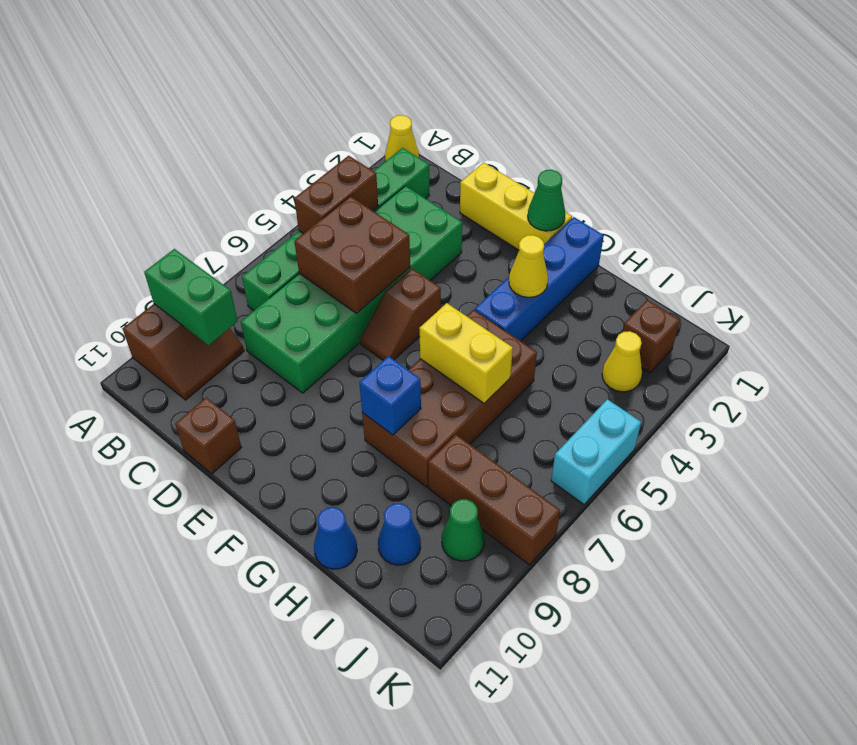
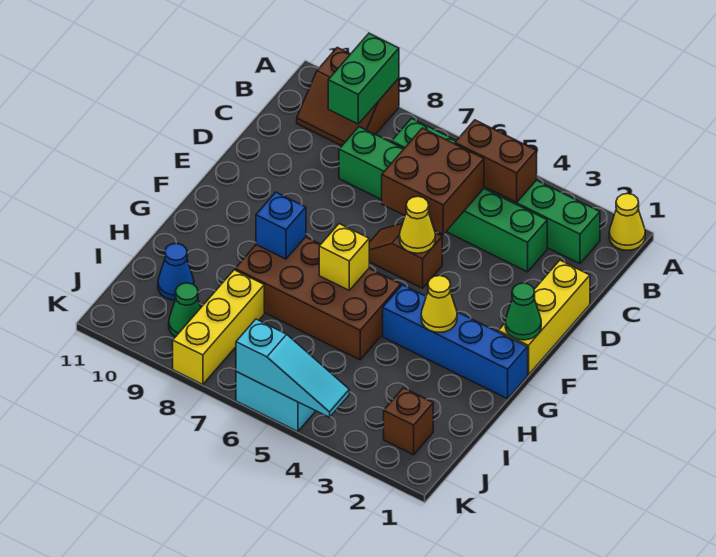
green brick C3:D8 level 1 -> green brick C3:C8 level 1
brown brick D11 level 1 -> none
yellow brick G6:H6 level 2 -> yellow brick G6 level 2
blue cone H11 level 1 -> none
brown brick I8:K8 level 1 -> yellow brick I8:K8 level 1
yellow cone J3 level 1 -> yellow cone E5 level 2
none -> cyan slope K4:K6 level 2 top 6

